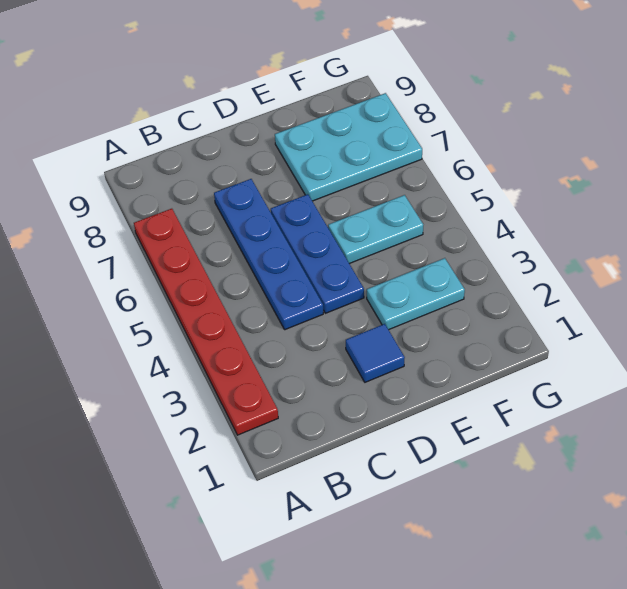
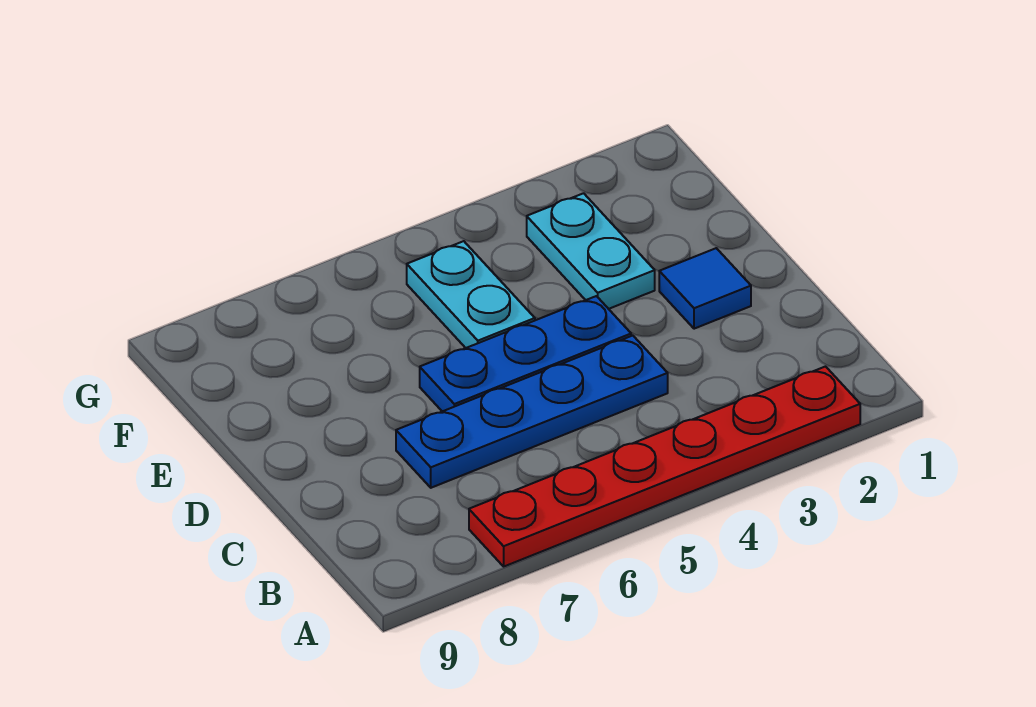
cyan plate E7:G8 level 1 -> none

